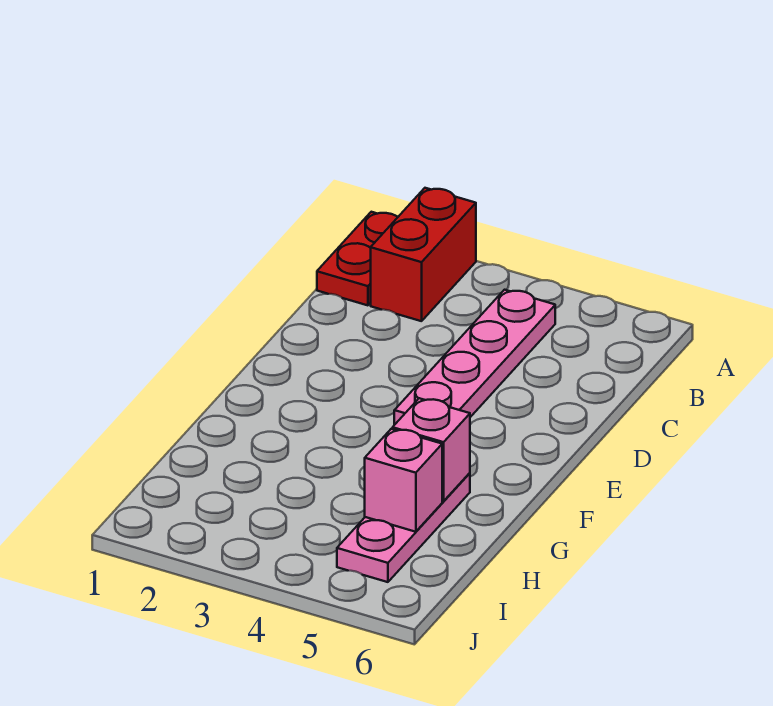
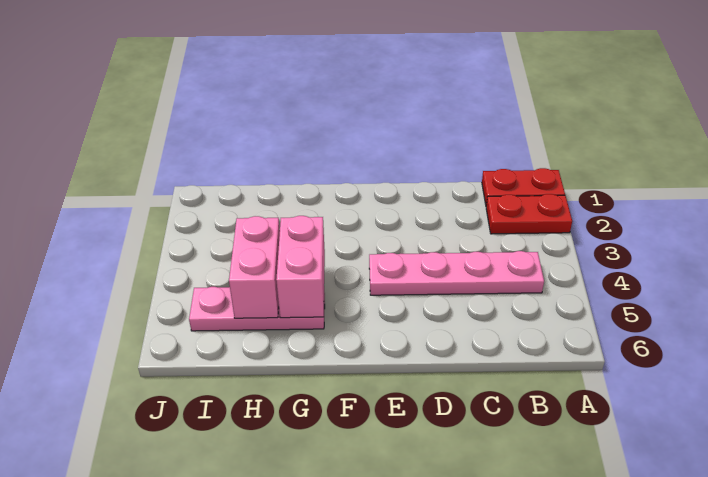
red brick A2:B2 level 1 -> red plate A2:B2 level 1
pink brick G5 level 2 -> pink brick G4:G5 level 2
pink brick H5 level 2 -> pink brick H4:H5 level 2

